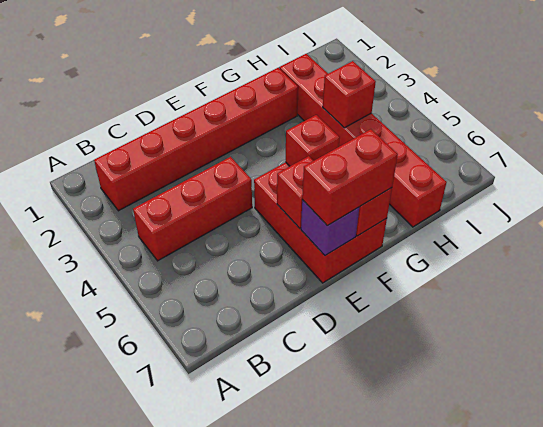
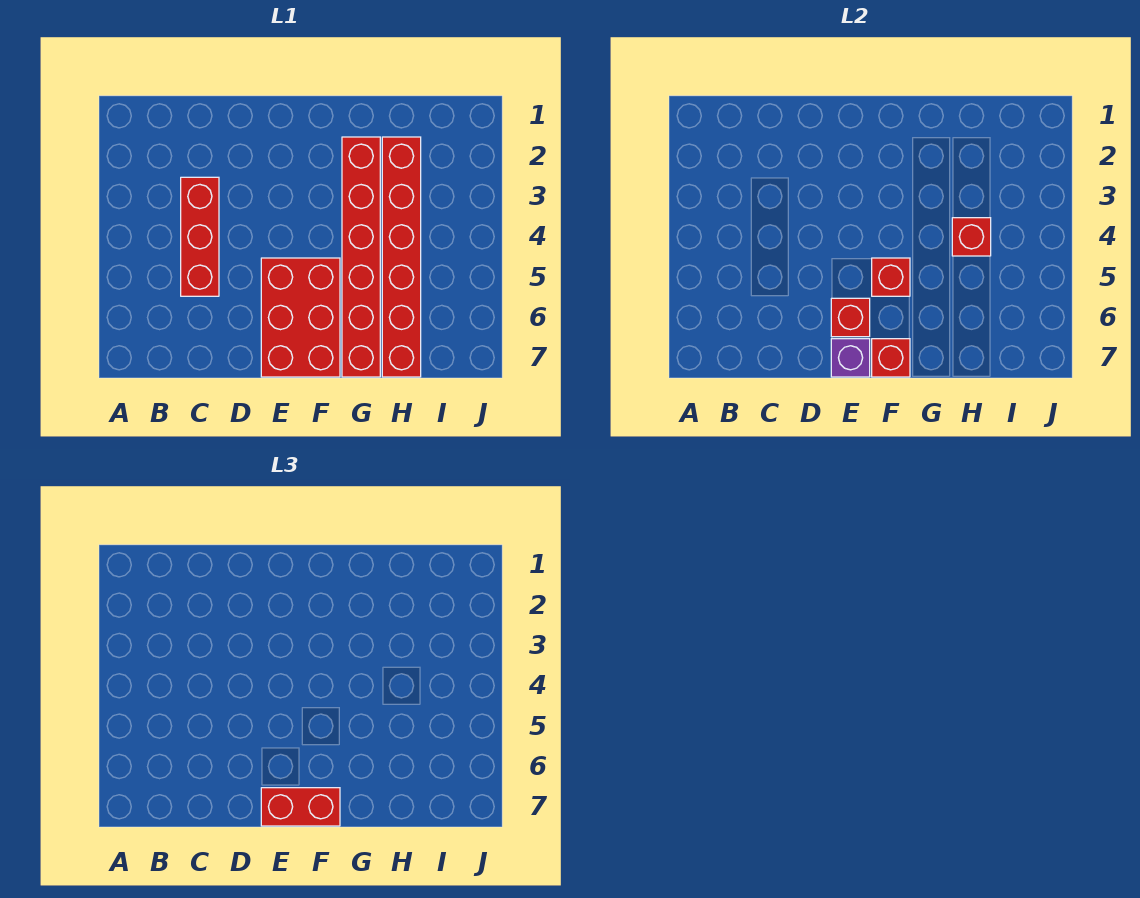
red brick B2:G2 level 1 -> red brick G2:G7 level 1
red brick B4:D4 level 1 -> red brick C3:C5 level 1

